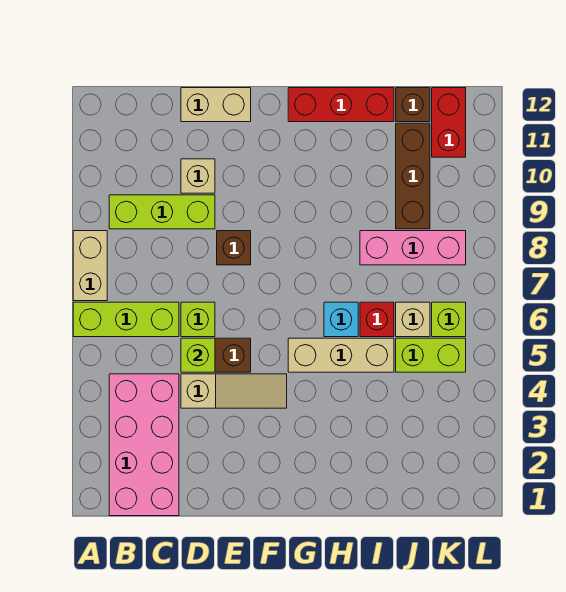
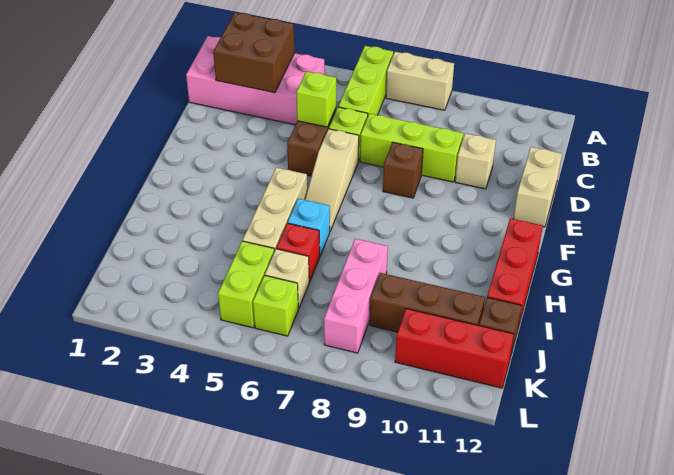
none -> brown brick B2:C3 level 2
lime brick B9:D9 level 1 -> lime brick D7:D9 level 1
tan slope D4:F4 level 1 top D -> tan slope E6:G6 level 1 top E
red brick K11:K12 level 1 -> red brick K10:K12 level 1

